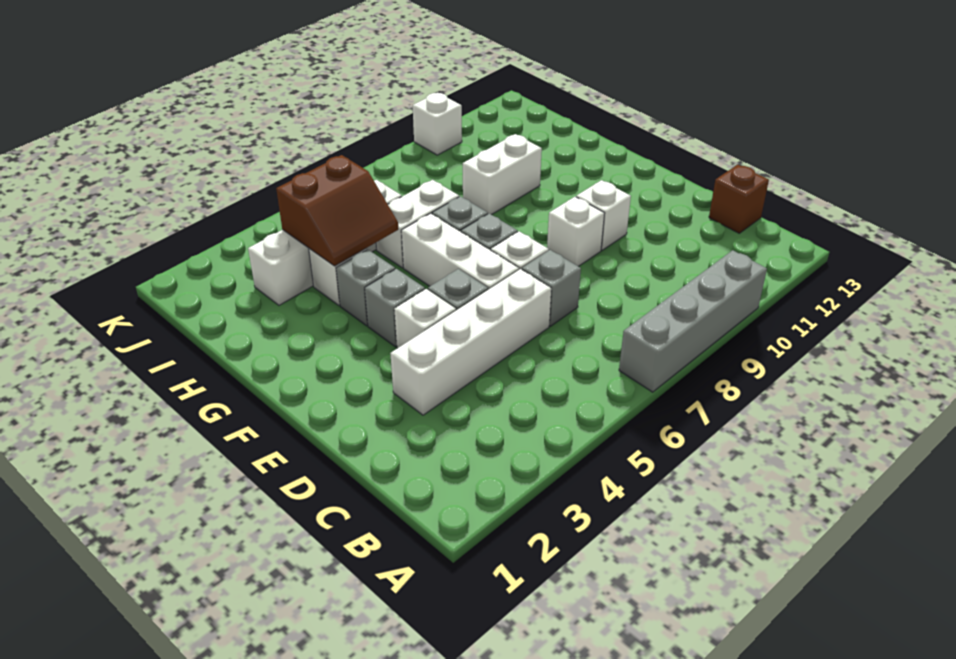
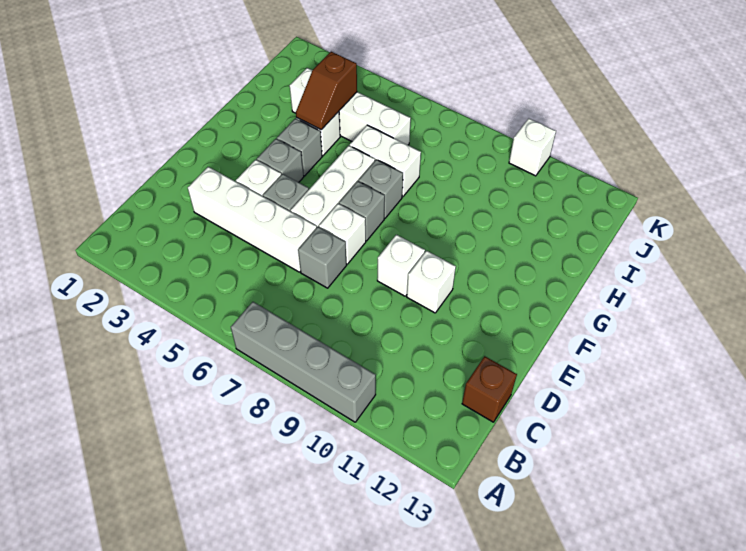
brown slope H4:I5 level 2 top I -> brown slope H4:I4 level 2 top I
white brick H9:H10 level 1 -> none

